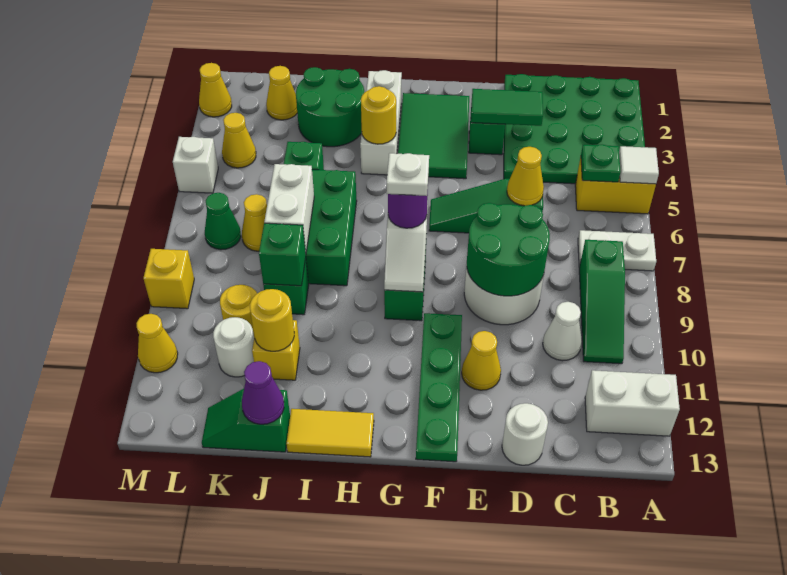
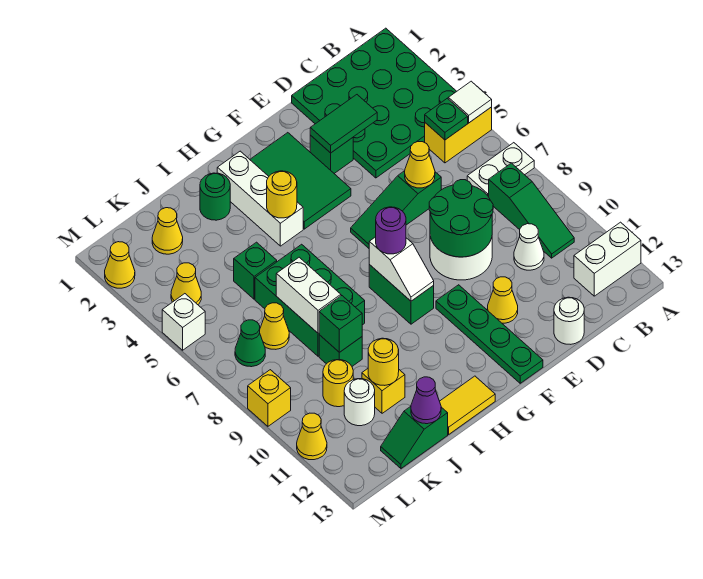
white plate G8 level 4 -> none
green round brick I2:J3 level 1 -> green round brick I2 level 1

